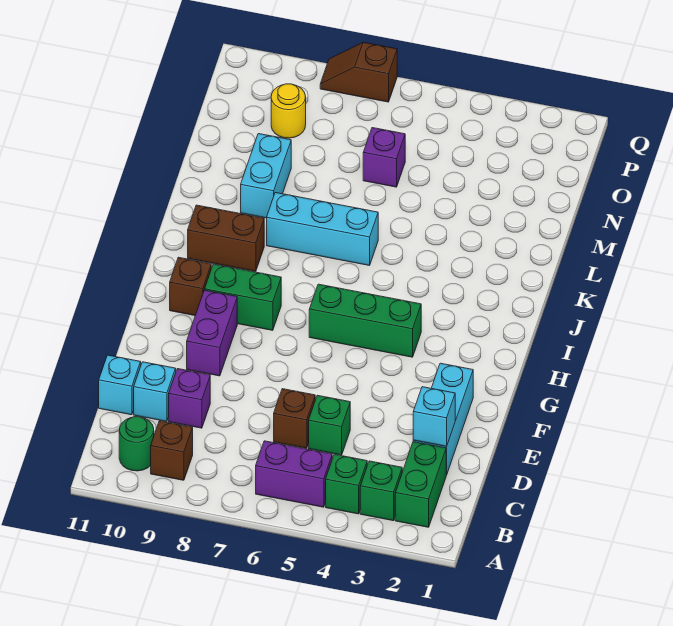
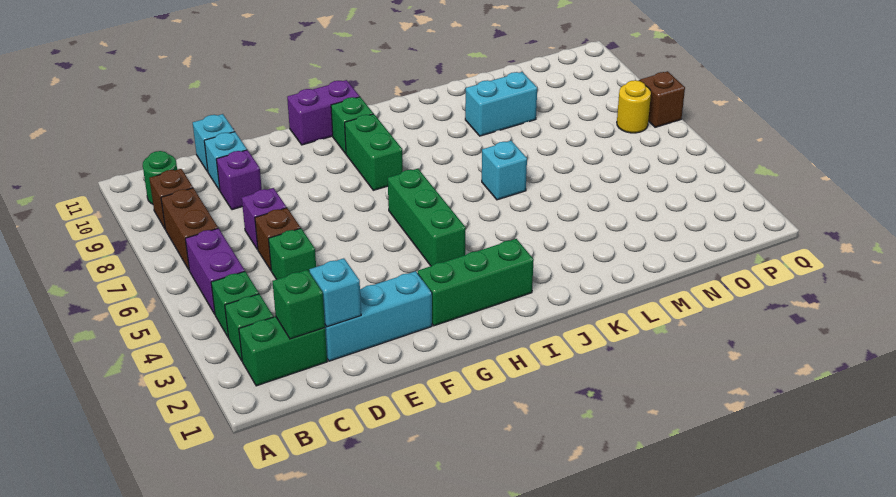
none -> green brick C2 level 2
purple brick F9:G9 level 1 -> purple brick G11:H11 level 1
none -> green brick G2:I2 level 1
brown brick H10 level 1 -> green brick H10 level 1
brown brick J9:J10 level 1 -> brown brick B7:B8 level 1
cyan brick K6:K8 level 1 -> cyan brick K6 level 1
purple brick N6 level 1 -> purple brick D7 level 1
yellow round brick O9 level 1 -> yellow round brick P7 level 1

